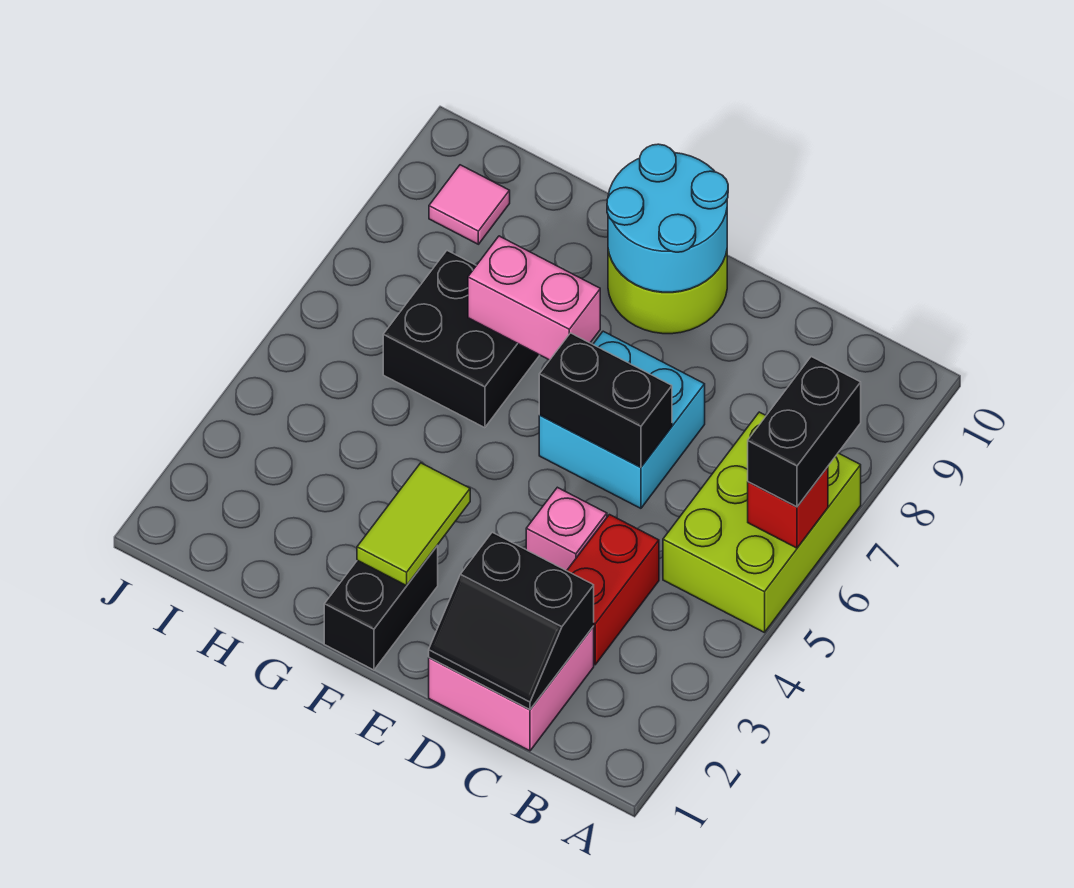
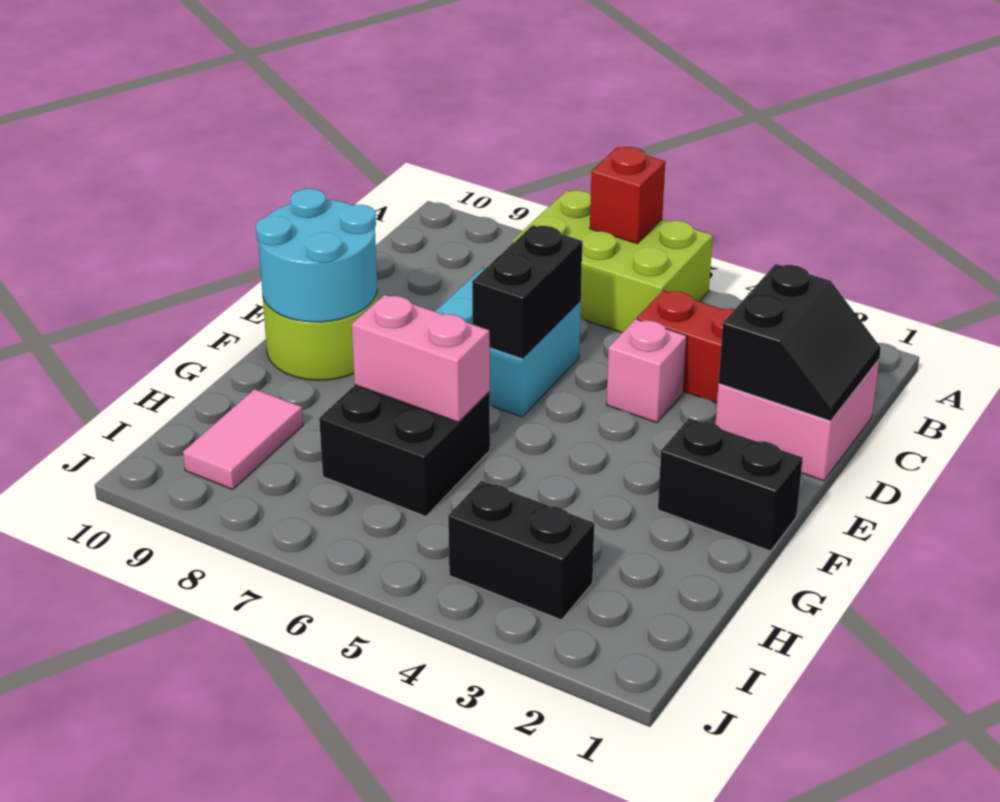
black brick A6:A7 level 3 -> black brick I3:I4 level 1
lime tile F2:F3 level 2 -> none
pink brick F7:G7 level 2 -> pink brick G6:G7 level 2
pink tile I9 level 1 -> pink tile H9:I9 level 1

